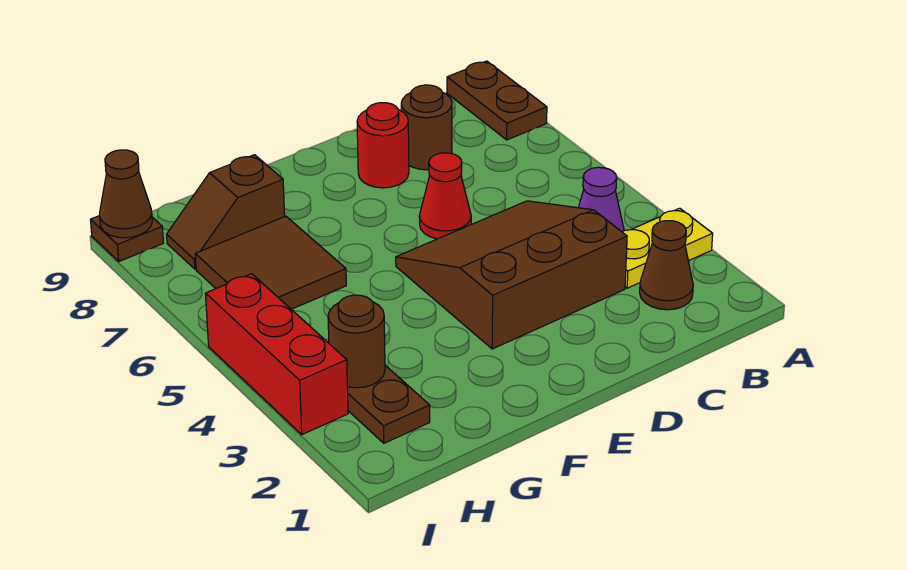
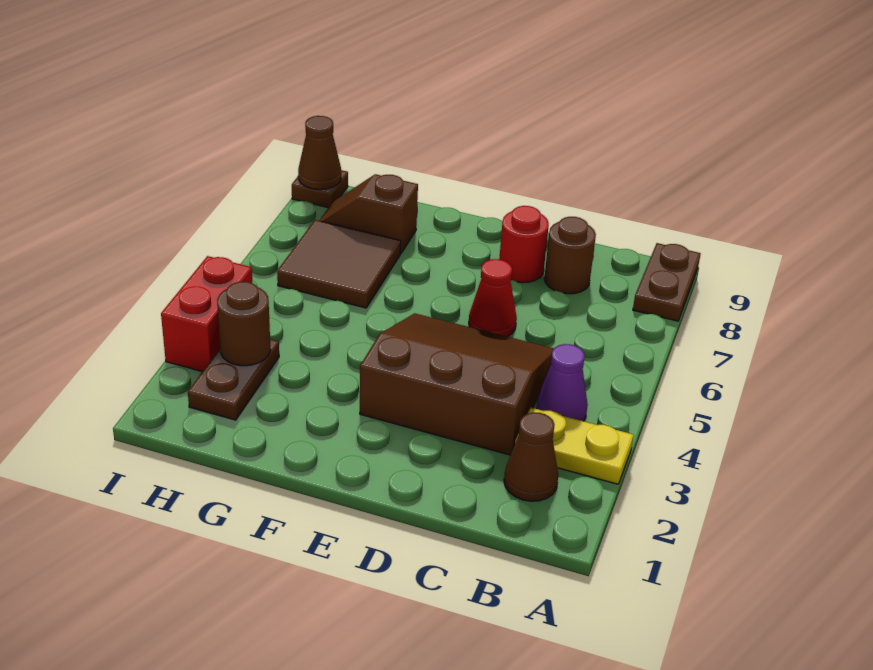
red brick I3:I5 level 1 -> red brick I3:I4 level 1

